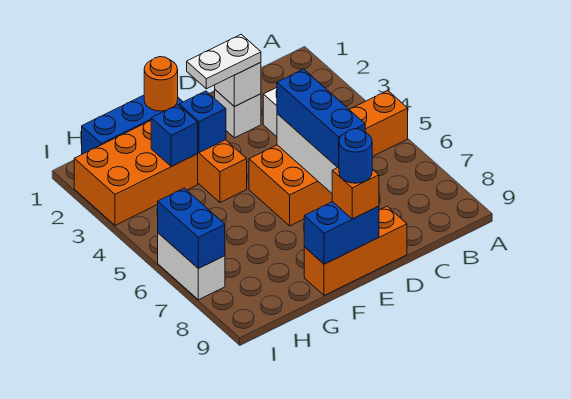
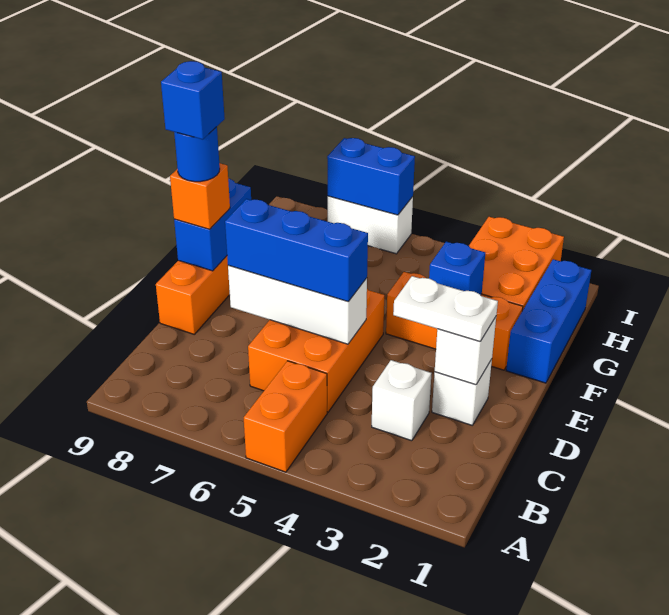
white plate D2:E2 level 3 -> white plate D2:D3 level 3
orange round brick F1 level 2 -> none
blue brick G3 level 2 -> blue brick E9 level 5

